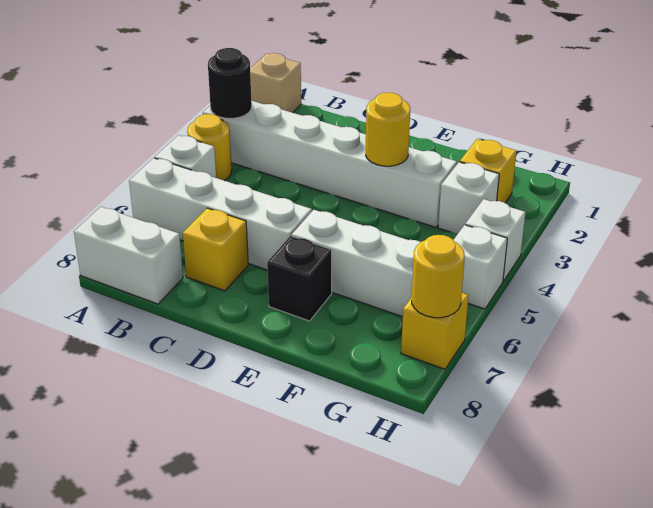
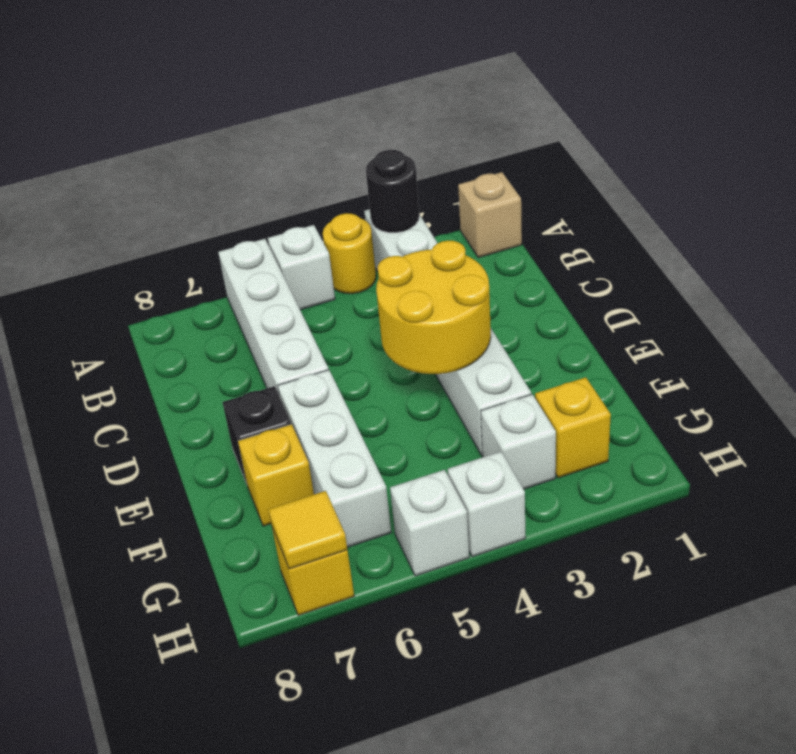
white brick A8:B8 level 1 -> none
yellow brick C7 level 1 -> yellow brick F7 level 1
yellow round brick E3 level 2 -> yellow round brick D3:E4 level 2
yellow round brick H7 level 2 -> yellow tile H7 level 2

